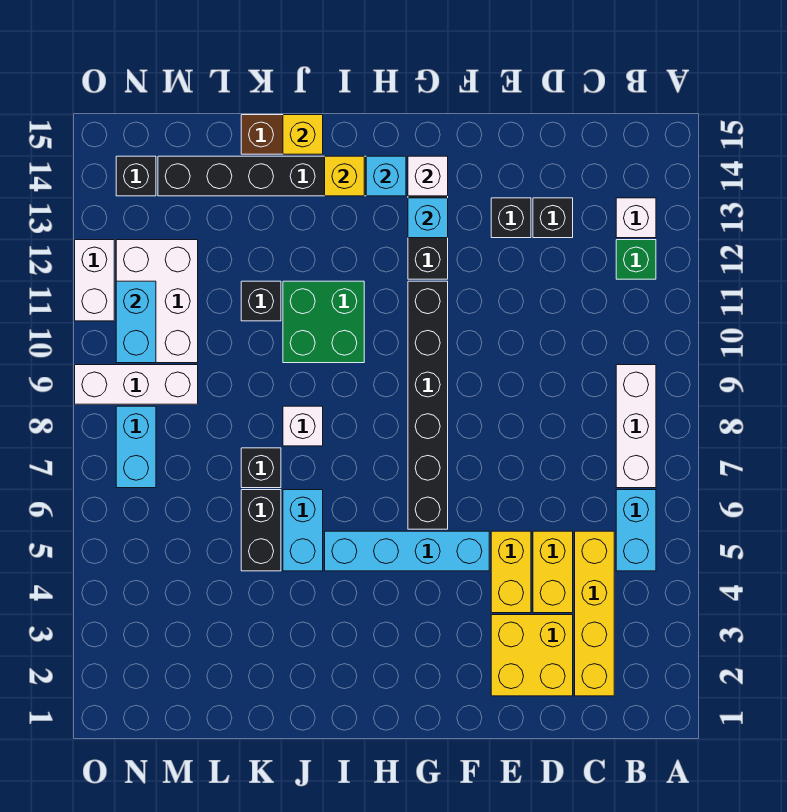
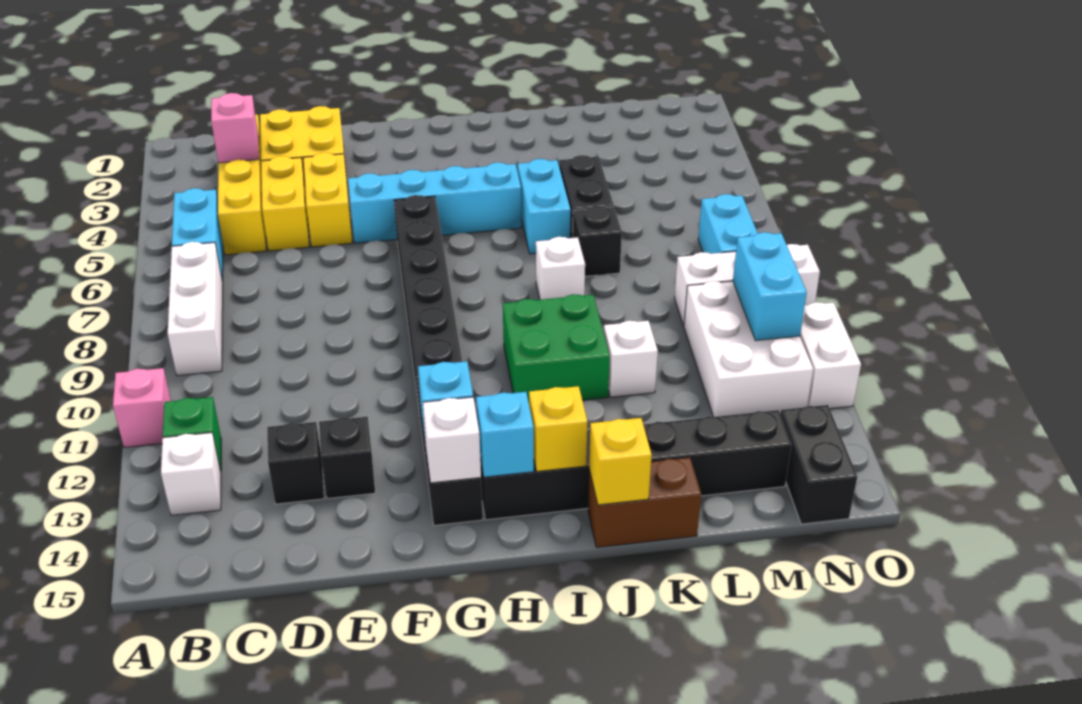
none -> pink brick A11 level 1
none -> pink brick C3 level 2
black brick K11 level 1 -> white brick K11 level 1
black brick N14 level 1 -> black brick N14:N15 level 1

